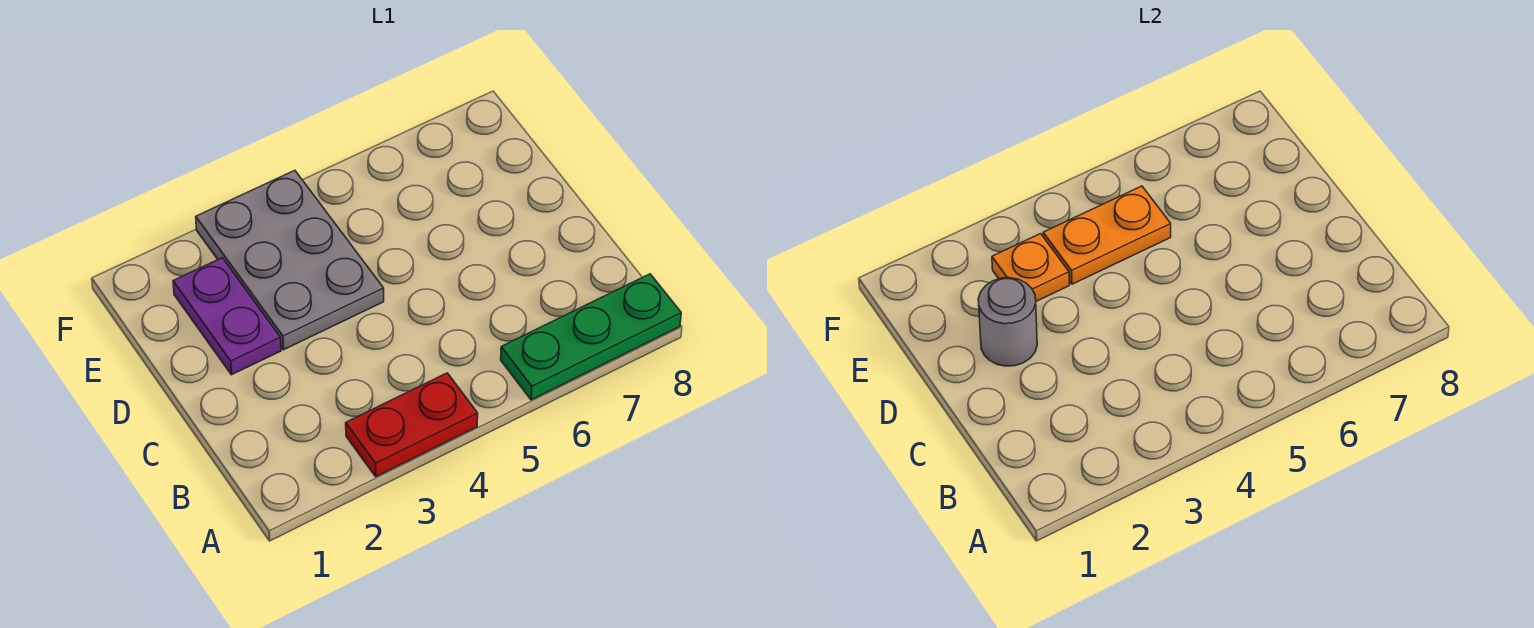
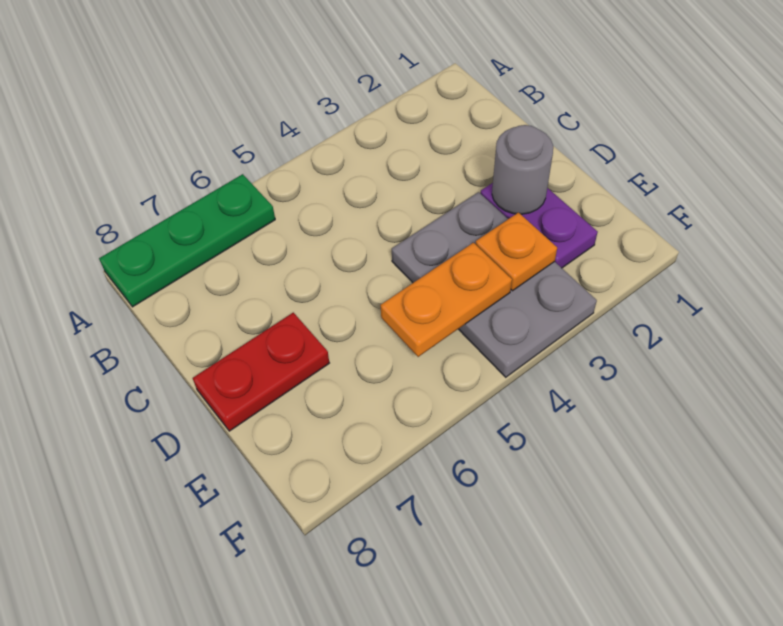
red plate A3:A4 level 1 -> red plate D7:D8 level 1

